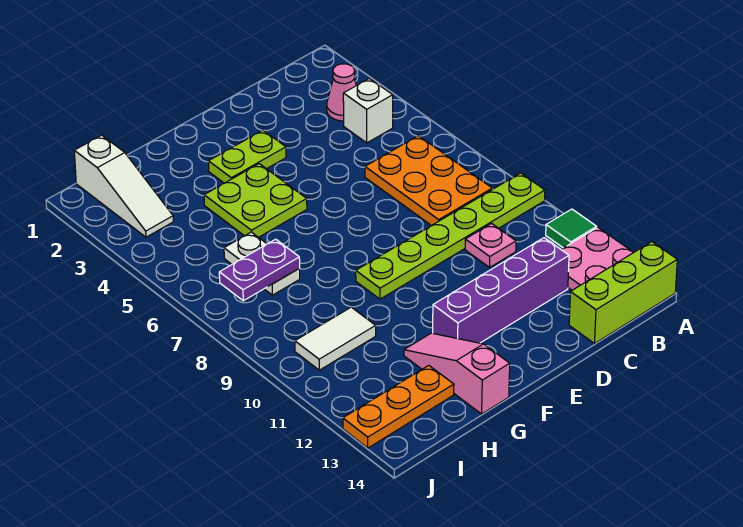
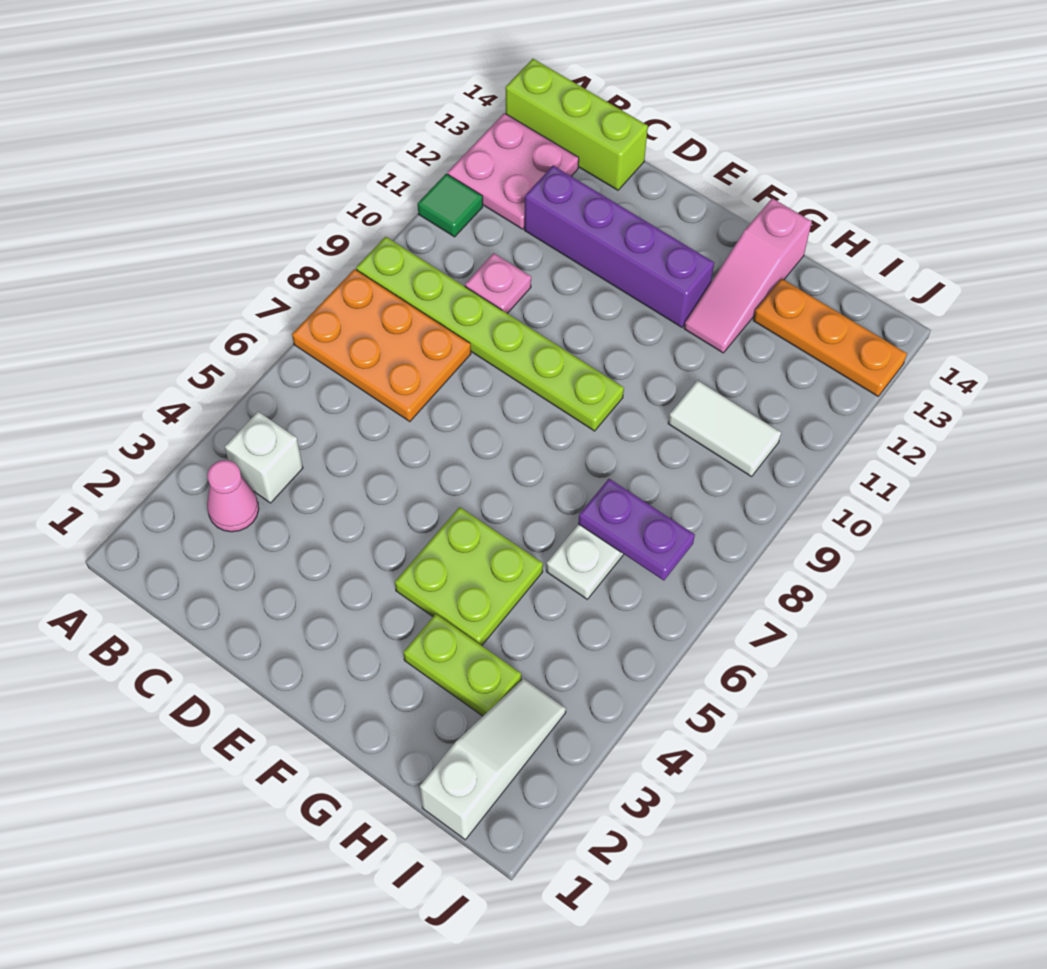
orange plate B6:C8 level 1 -> orange plate A7:C8 level 1
lime plate E3:F3 level 1 -> lime plate G3:H3 level 1

